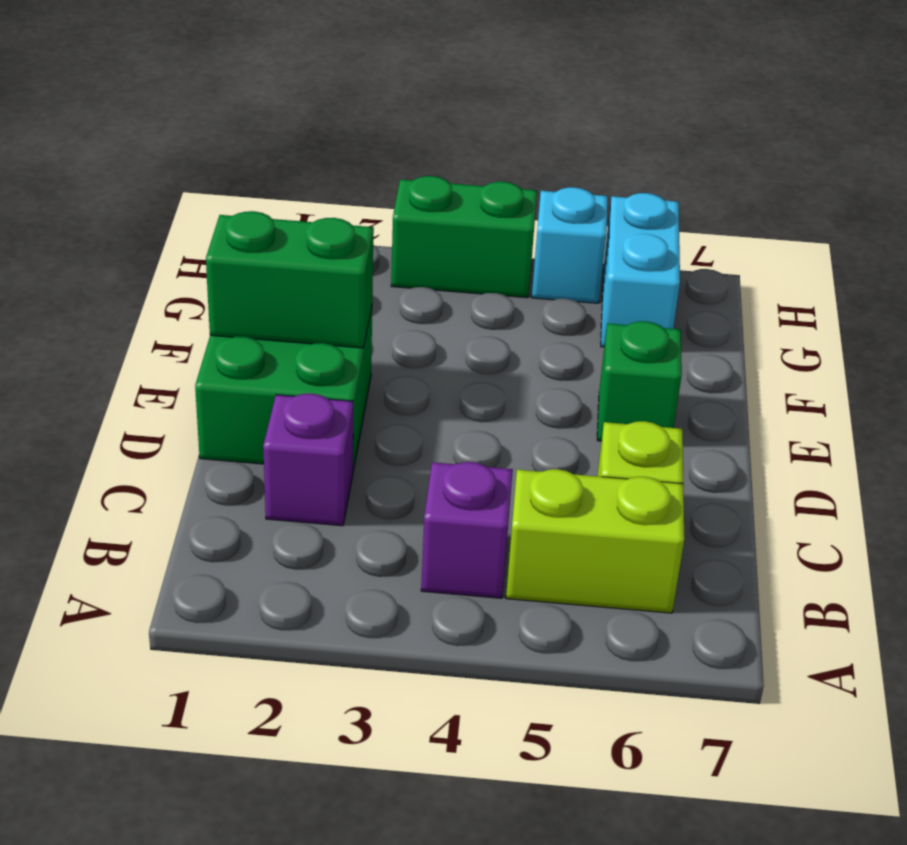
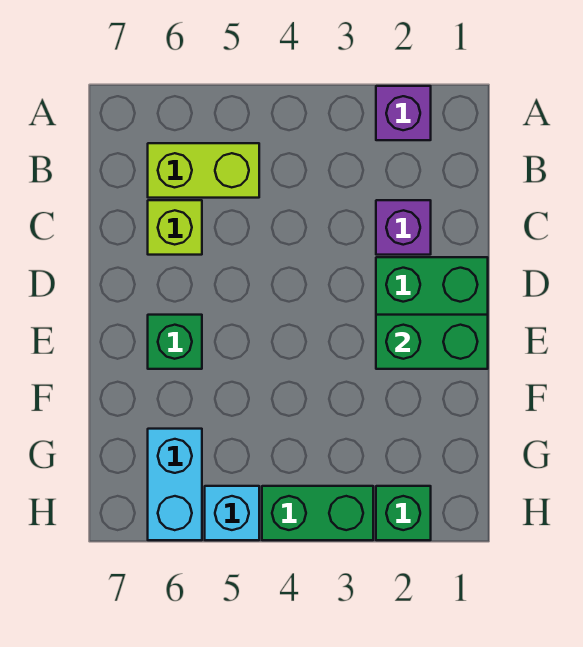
purple brick B4 level 1 -> purple brick A2 level 1
none -> green brick H2 level 1

